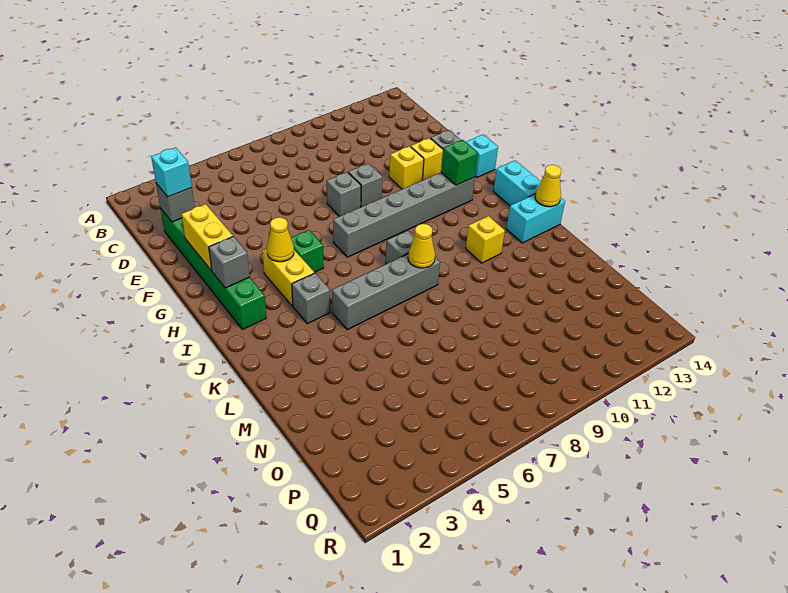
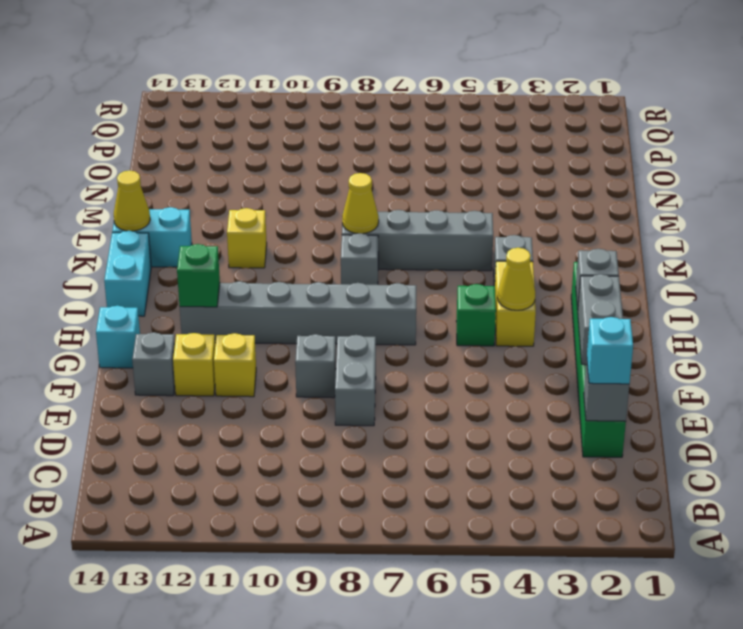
yellow brick F2:G2 level 2 -> grey brick F2:G2 level 2
grey brick F8 level 1 -> grey brick E8:F8 level 1

